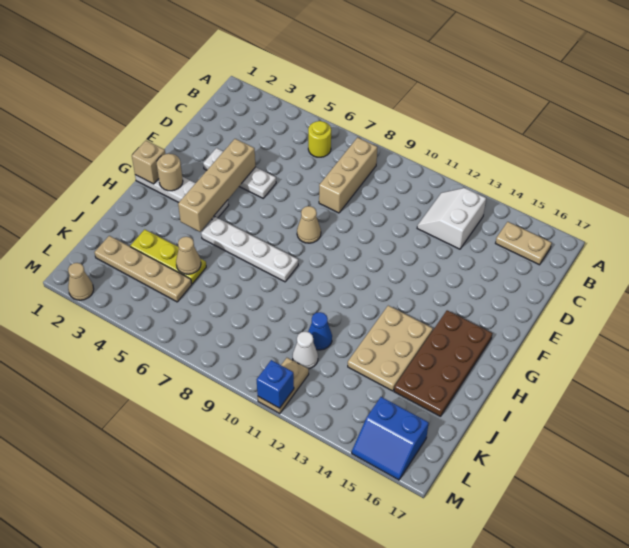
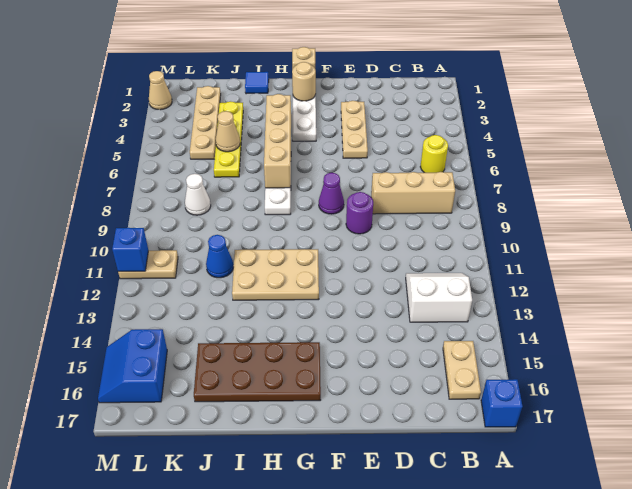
none -> blue brick A17 level 1
white plate E3:E5 level 1 -> tan plate E3:E5 level 1
tan brick E4:H4 level 2 -> tan brick H4:H7 level 2
none -> purple round brick E9 level 1
tan cone F8 level 1 -> purple cone F8 level 1
tan plate H13:J14 level 1 -> tan plate G11:I12 level 1
none -> blue tile I1 level 1
yellow plate J3:J5 level 1 -> yellow plate J3:J6 level 1
white cone K11 level 1 -> white cone K8 level 1

